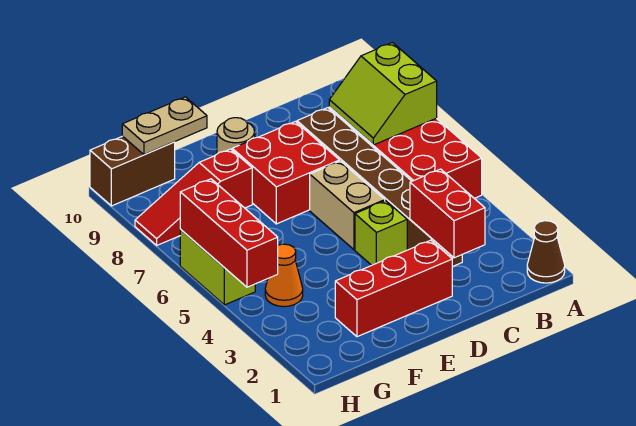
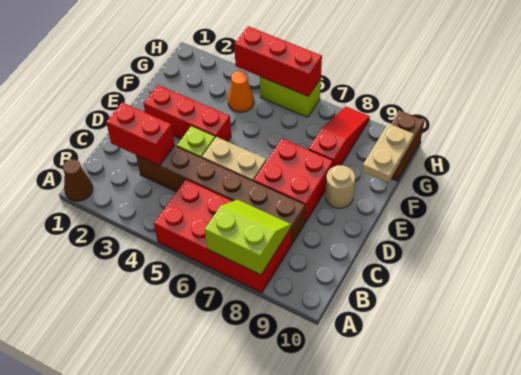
red brick D2:F2 level 1 -> red brick E2:E4 level 1

